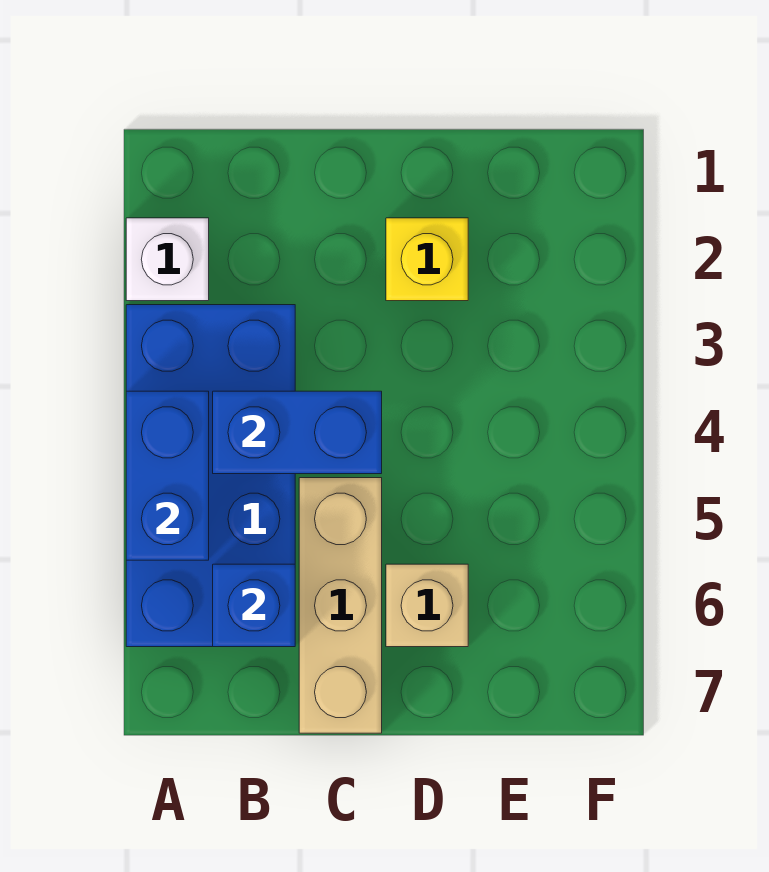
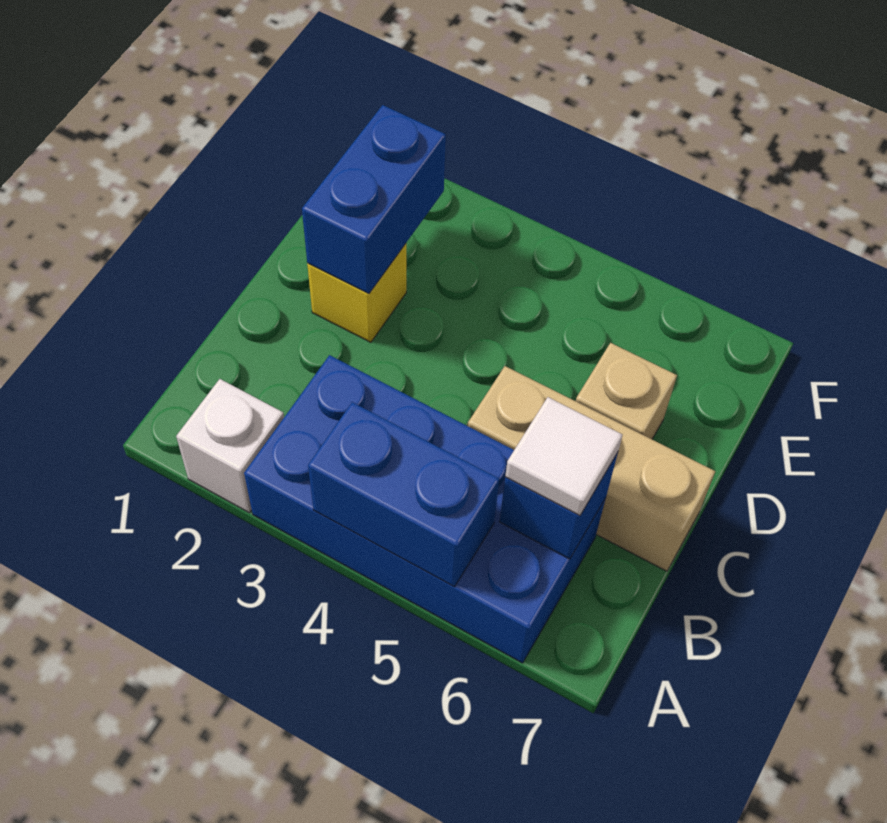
blue brick B4:C4 level 2 -> blue brick D2:E2 level 2
none -> white tile B6 level 3

